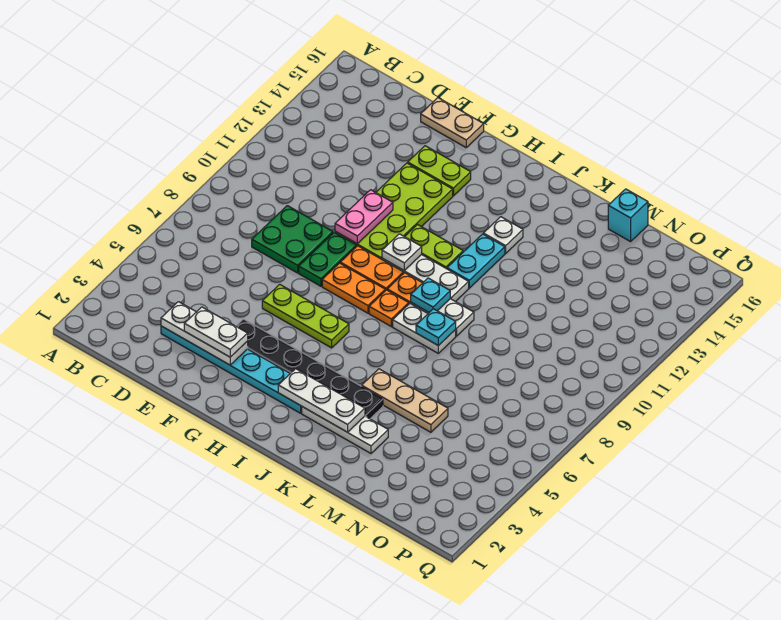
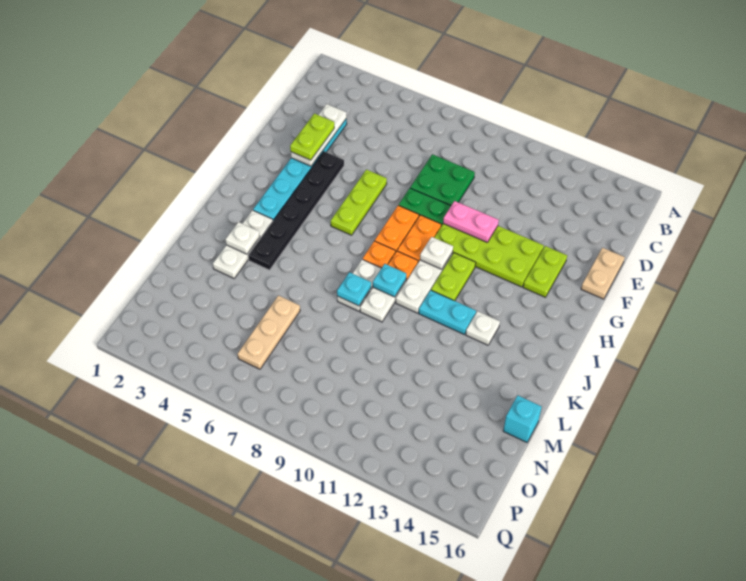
white plate E3:F3 level 3 -> lime plate E3:F3 level 3
white plate I3:K3 level 2 -> white plate K3 level 2
tan plate K5:M5 level 1 -> tan plate M6:O6 level 1

